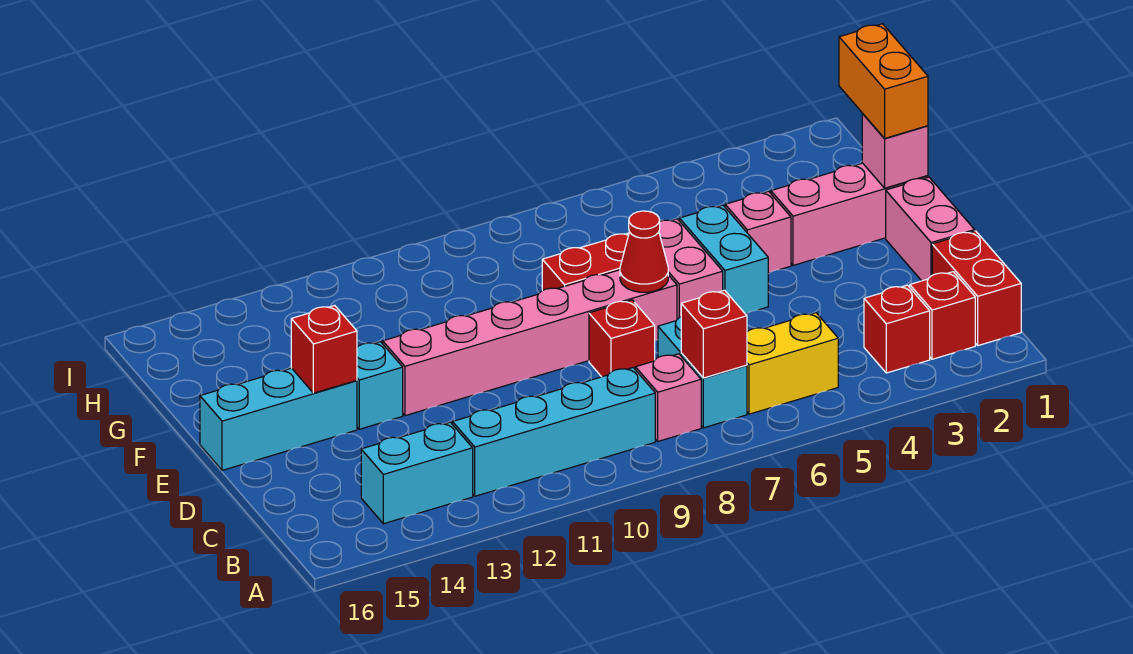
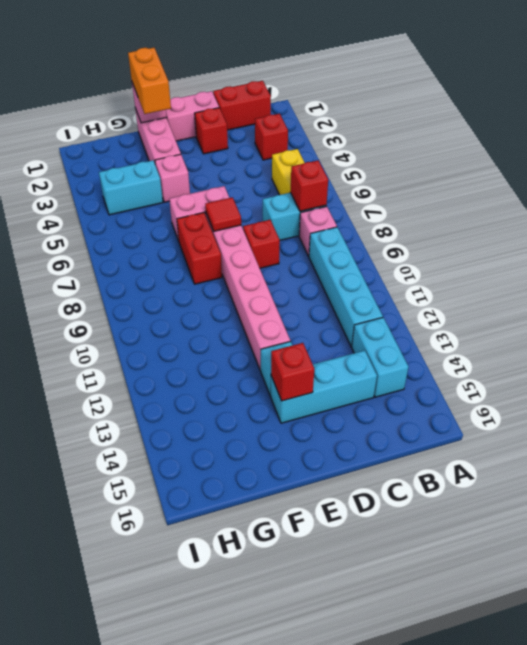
red brick B2 level 1 -> red brick D2 level 1
cyan brick E5:F5 level 1 -> cyan brick G4:H4 level 1
red cone E7 level 2 -> red tile E7 level 2
cyan brick E14:E16 level 1 -> cyan brick C14:E14 level 1
orange brick F1:G1 level 3 -> orange brick F1:F2 level 3

